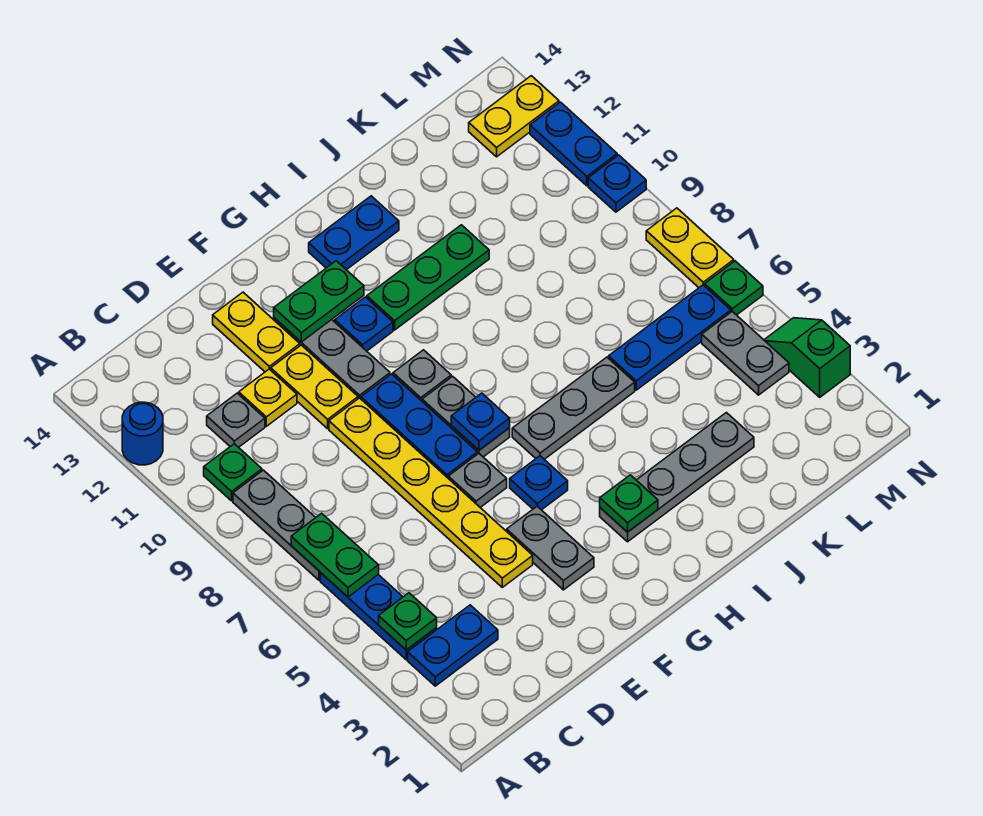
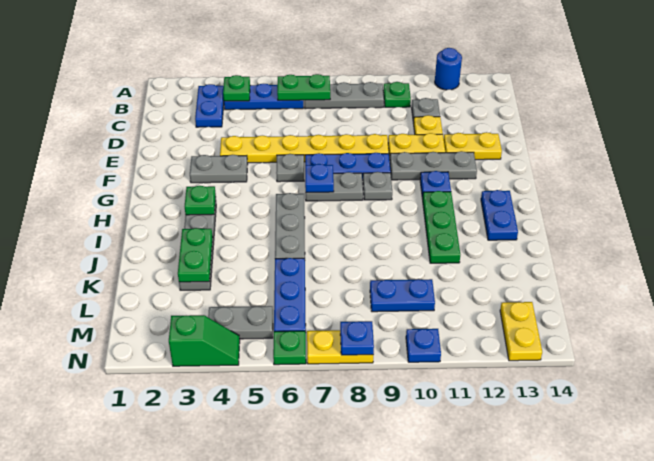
green plate F12:G12 level 2 -> green plate J3:K3 level 2
blue plate G5 level 1 -> blue plate N8 level 2
blue plate N11:N12 level 1 -> blue plate L9:L10 level 1

